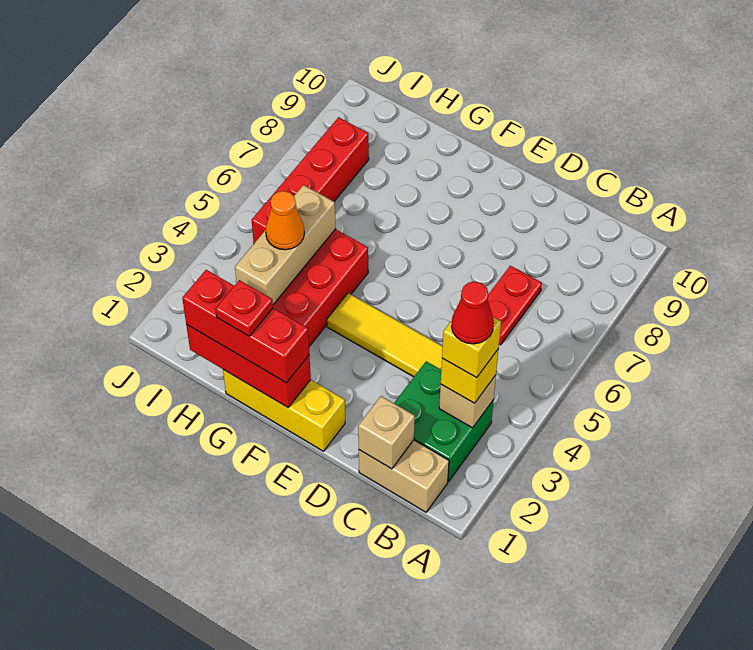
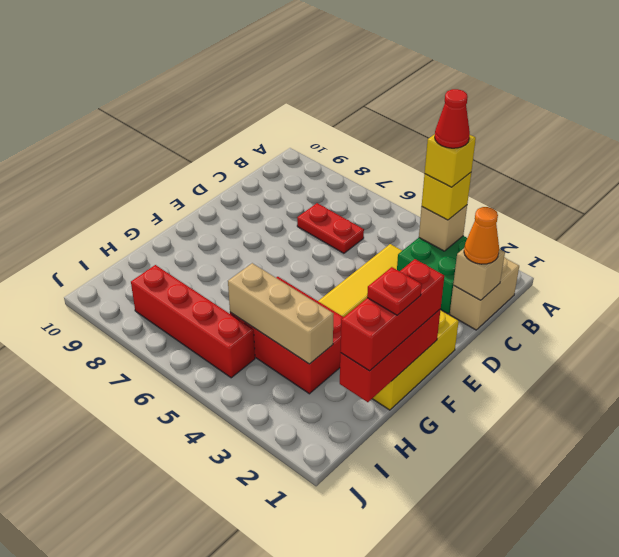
orange cone H4 level 3 -> orange cone C1 level 3

